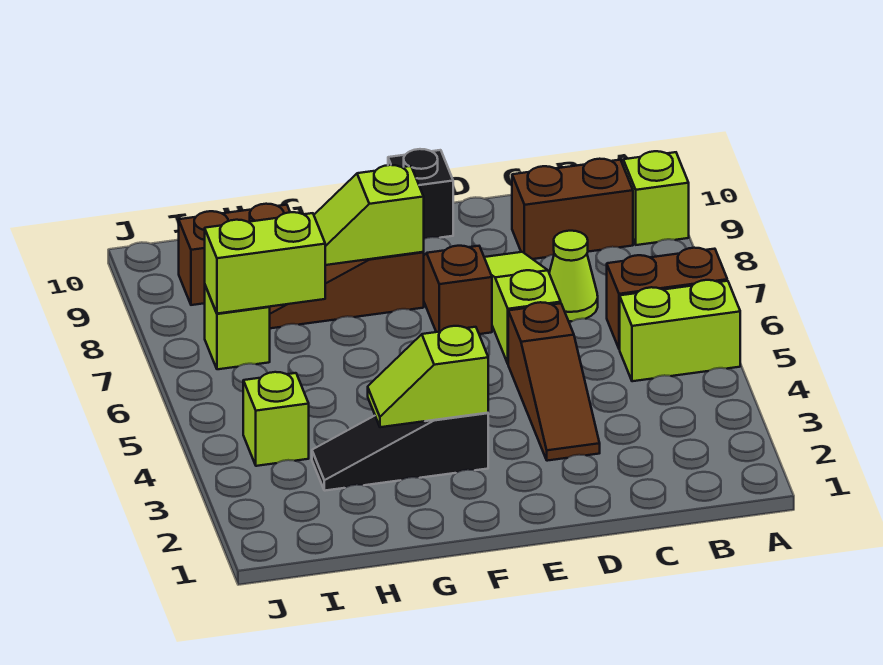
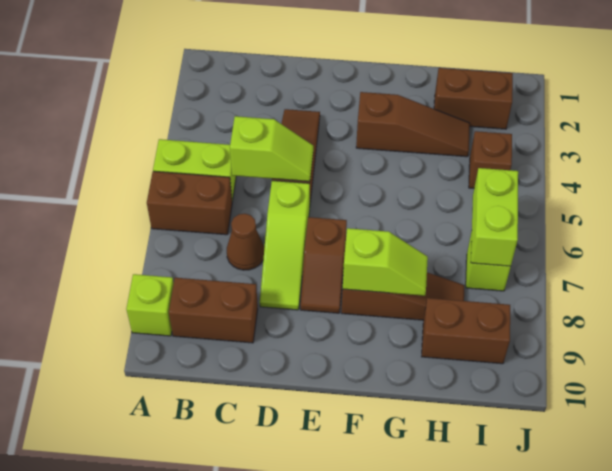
lime cone C7 level 1 -> brown cone C7 level 1
black brick E10 level 1 -> none
black slope F3:H3 level 1 top F -> brown slope F3:H3 level 1 top F
lime slope F3:G3 level 2 top F -> lime slope C5:D5 level 2 top C
none -> brown brick H2:I2 level 1
lime brick H7:I7 level 2 -> lime brick I6:I7 level 2
lime brick I4 level 1 -> brown brick I4 level 1

